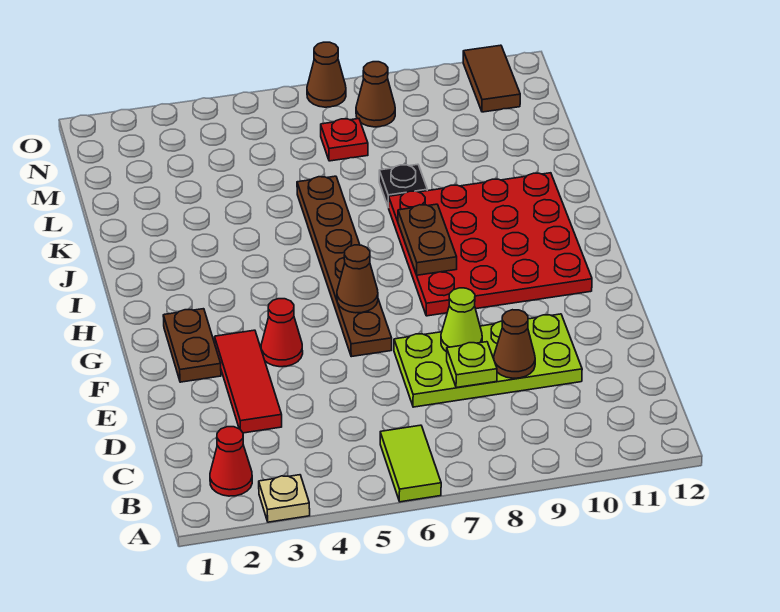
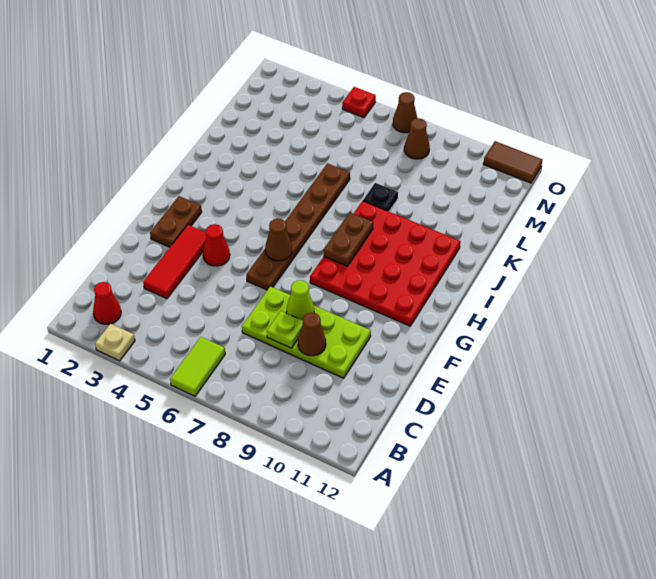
red plate M7 level 1 -> red plate O5 level 1
brown tile N11:O11 level 1 -> brown tile O11:O12 level 1

